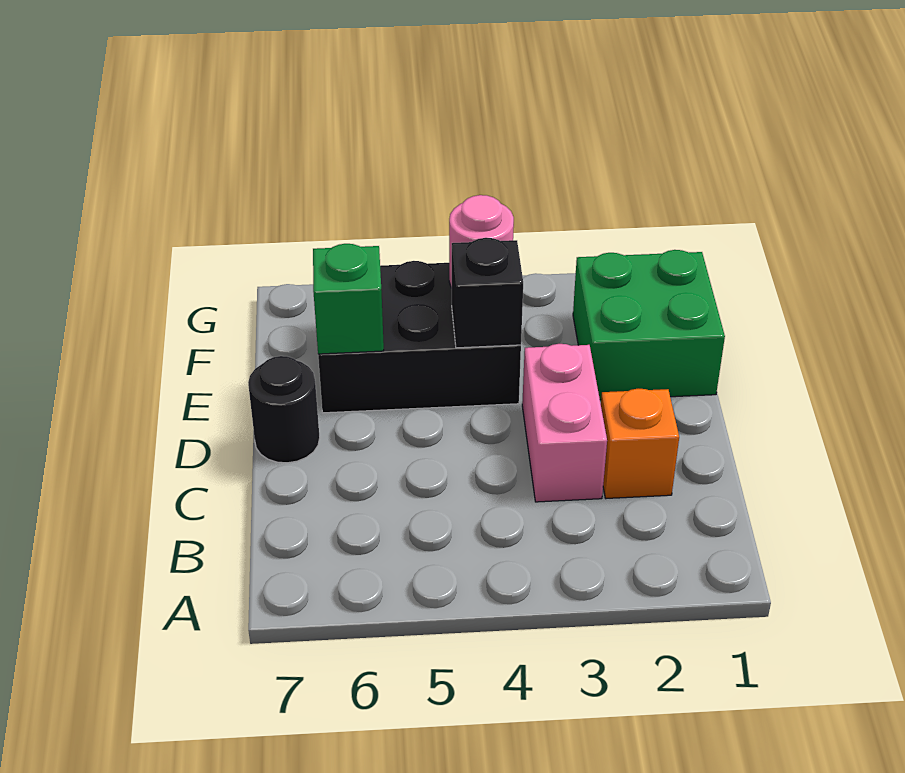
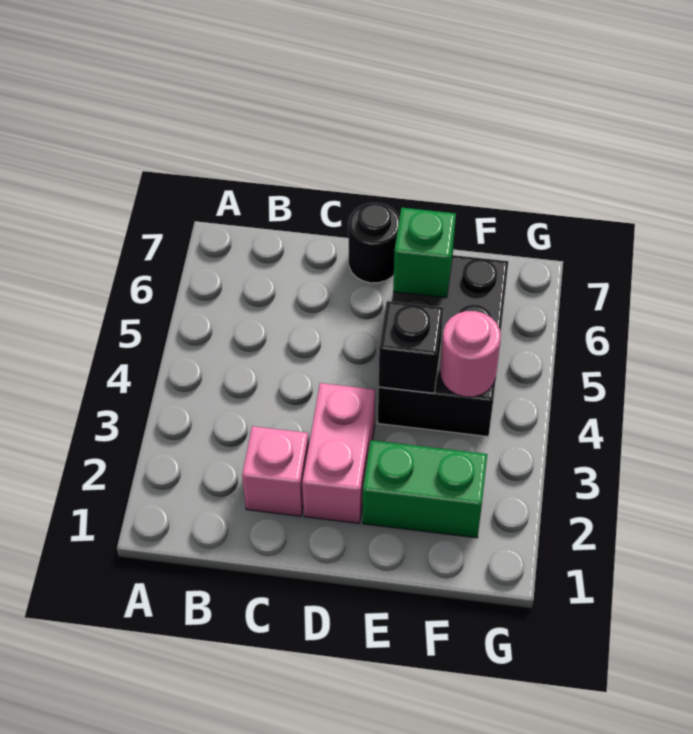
orange brick C2 level 1 -> pink brick C2 level 1
pink brick C3:D3 level 1 -> pink brick D2:D3 level 1
green brick E1:F2 level 1 -> green brick E2:F2 level 1

